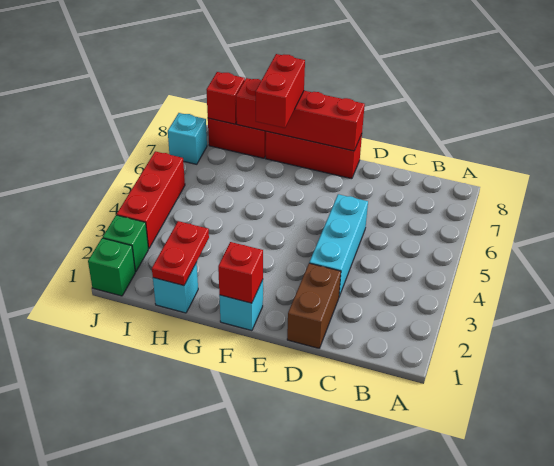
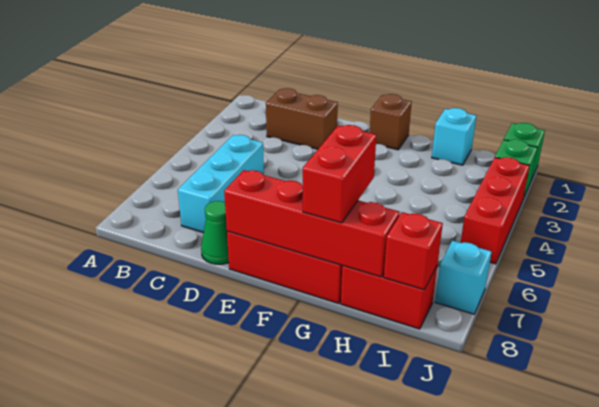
brown brick D1:D2 level 1 -> brown brick C2:D2 level 1
cyan brick D3:D5 level 1 -> cyan brick C5:C7 level 1
none -> green cone D8 level 1
cyan brick F1 level 1 -> brown brick F1 level 1
red brick F1 level 2 -> none
red plate H1:H2 level 2 -> none

